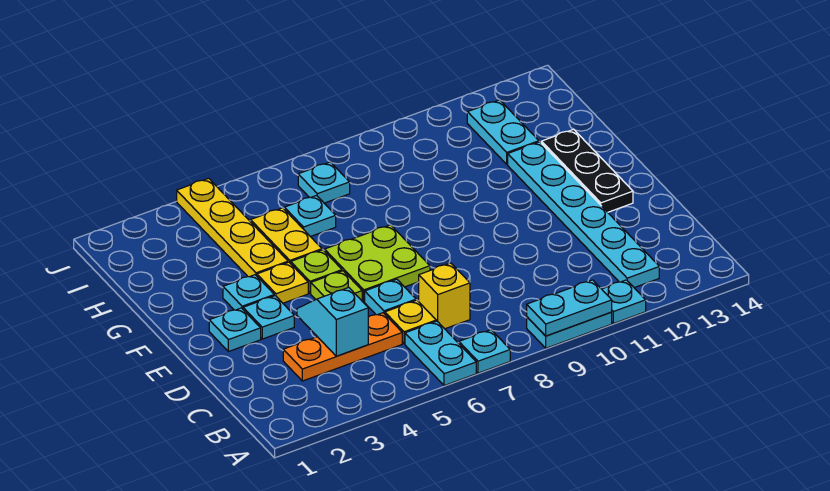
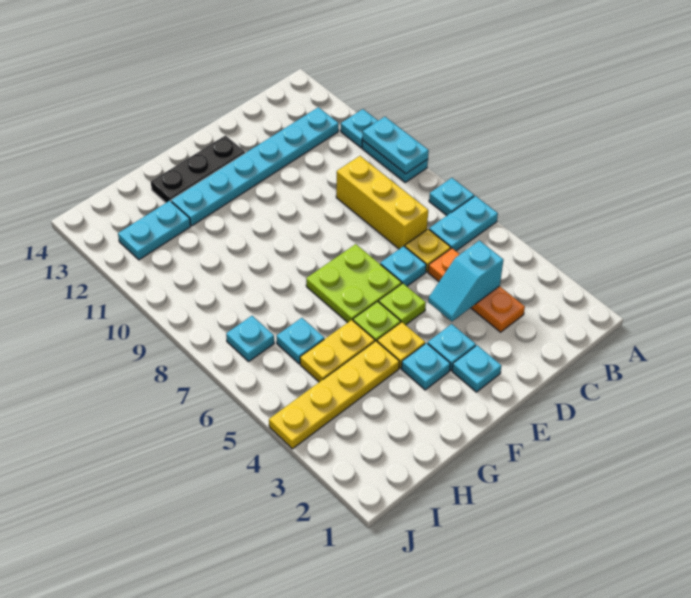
yellow brick C7 level 1 -> yellow brick C7:C9 level 1

